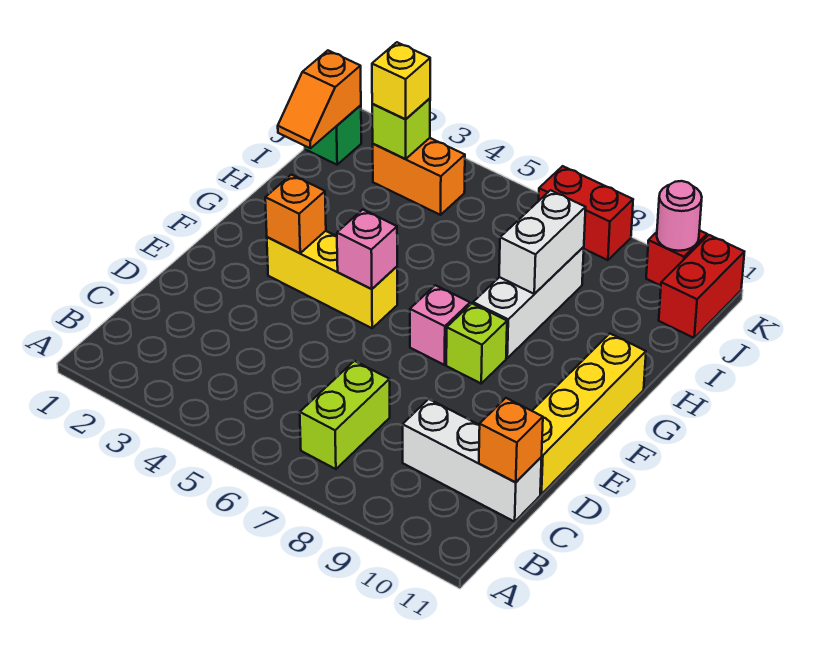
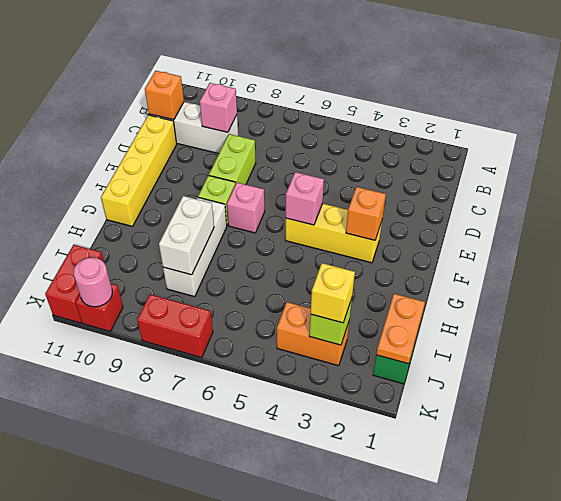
lime brick B7:C7 level 1 -> lime brick D8:E8 level 1
none -> pink brick C9 level 2
orange slope I1:J1 level 2 top J -> orange plate I1:J1 level 2

